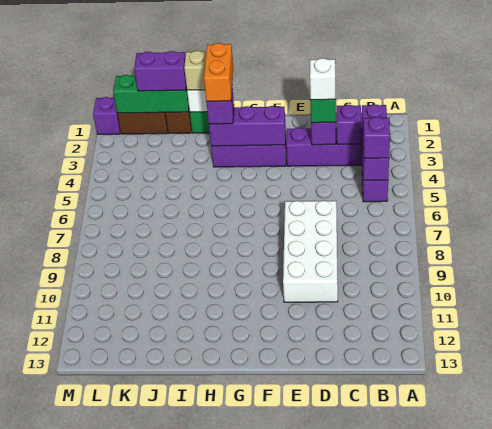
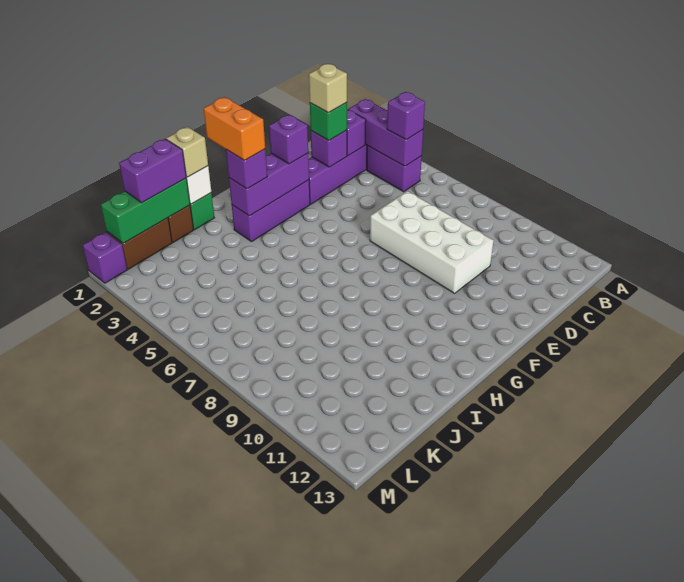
white brick D3 level 4 -> tan brick D3 level 4
none -> purple brick F3 level 3

